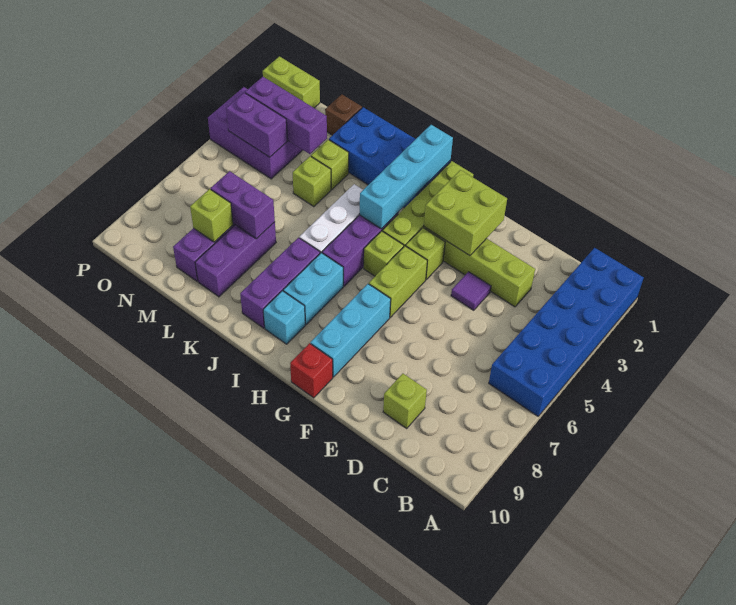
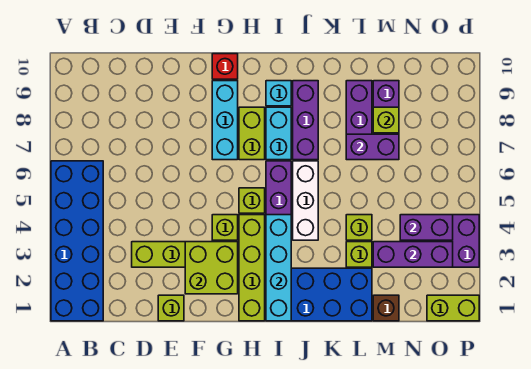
lime brick D9 level 1 -> lime brick E1 level 1
purple tile E4 level 1 -> none
lime brick G5:G6 level 1 -> lime brick H7:H8 level 1

